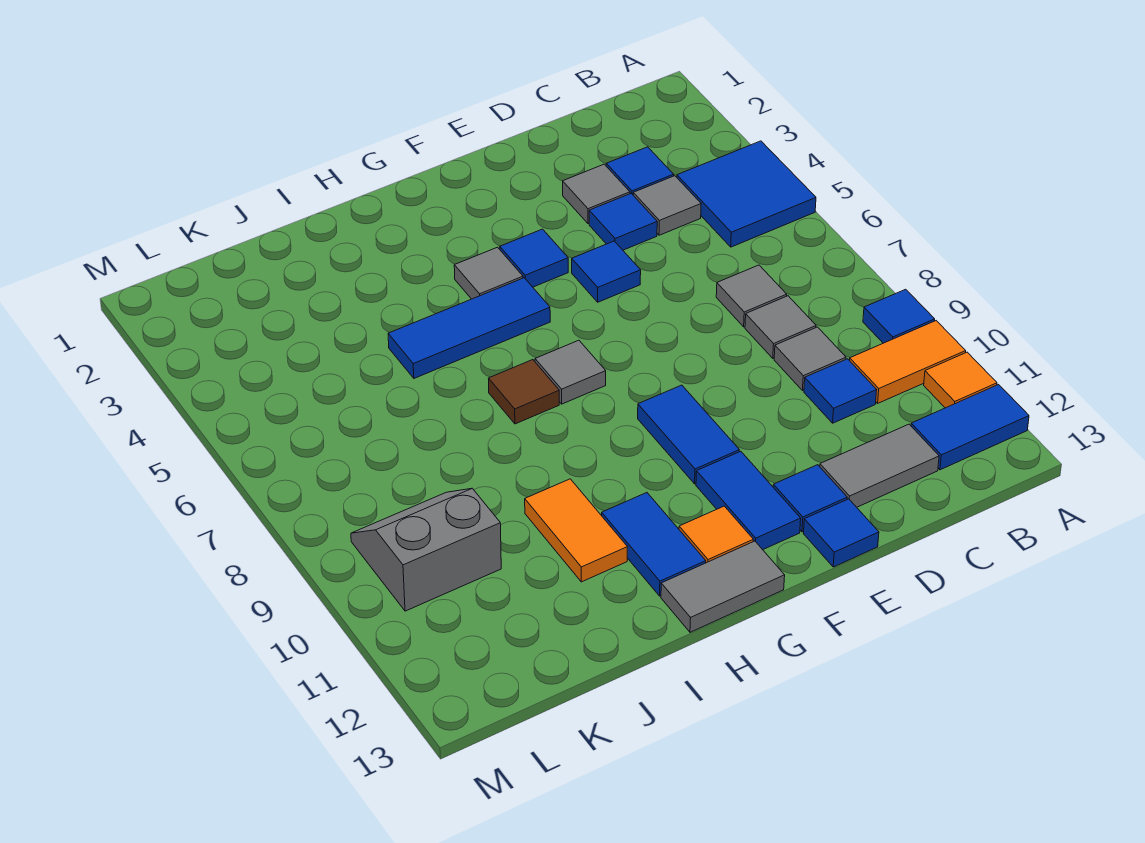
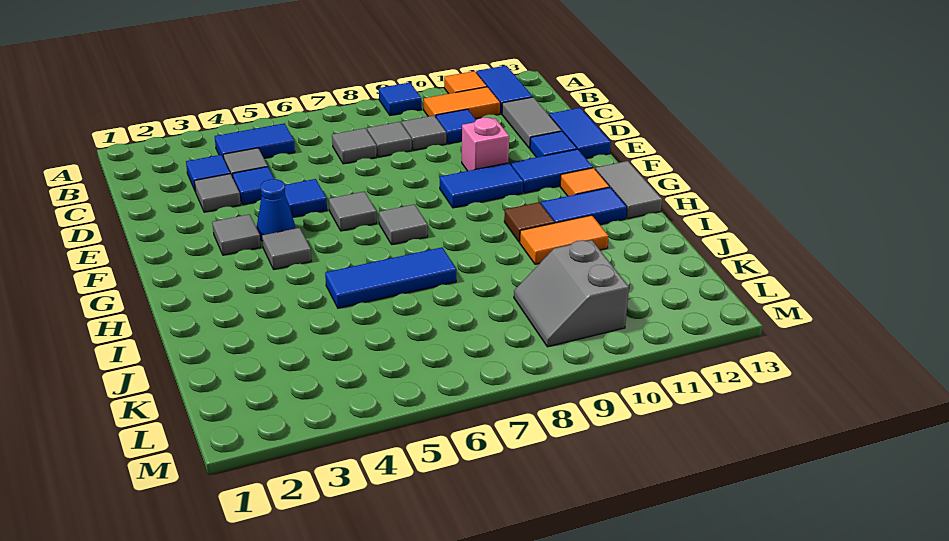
blue tile A4:B5 level 1 -> blue tile B4:B5 level 1
orange tile A10:B10 level 1 -> orange tile B10:B11 level 1
none -> pink brick E10 level 1
blue tile E13 level 1 -> blue tile D13:E13 level 1
none -> grey tile F3 level 1
blue tile F4 level 1 -> blue cone F4 level 1
none -> grey tile F6 level 1
blue tile G5:I5 level 1 -> blue tile I5:I7 level 1
brown tile H7 level 1 -> brown tile H10 level 1

